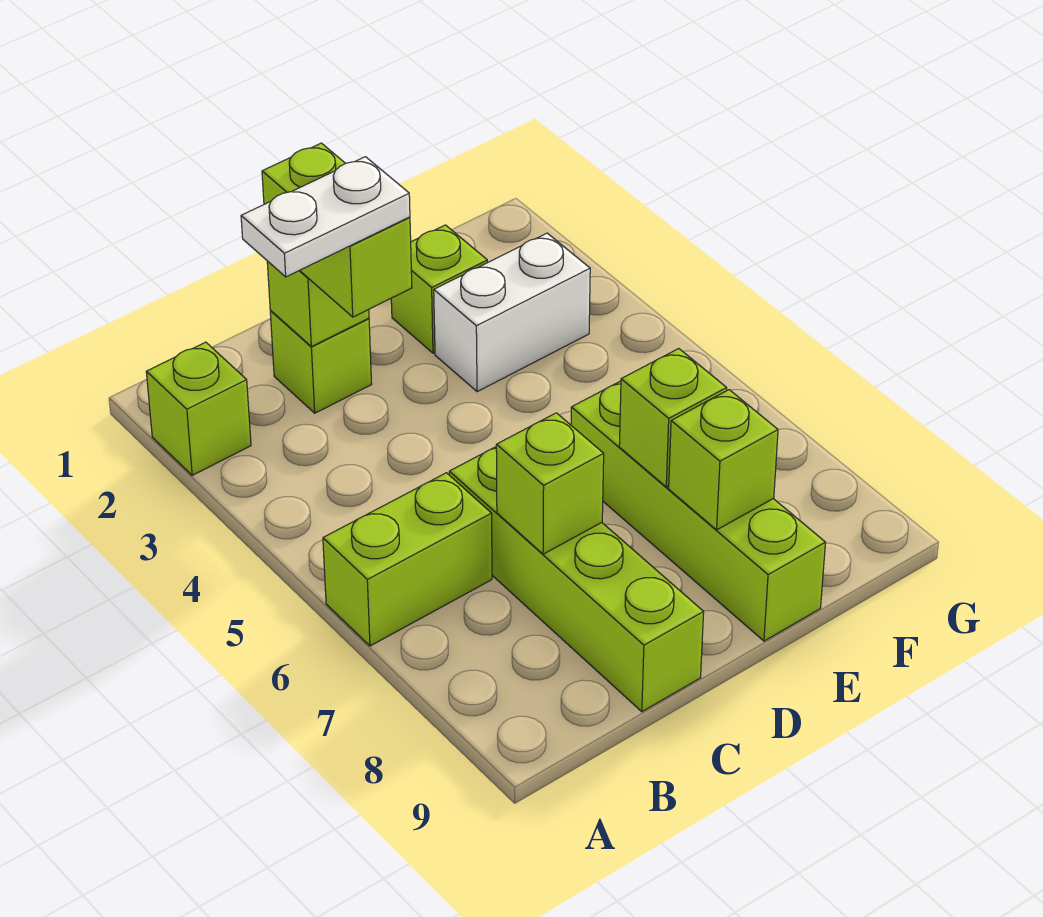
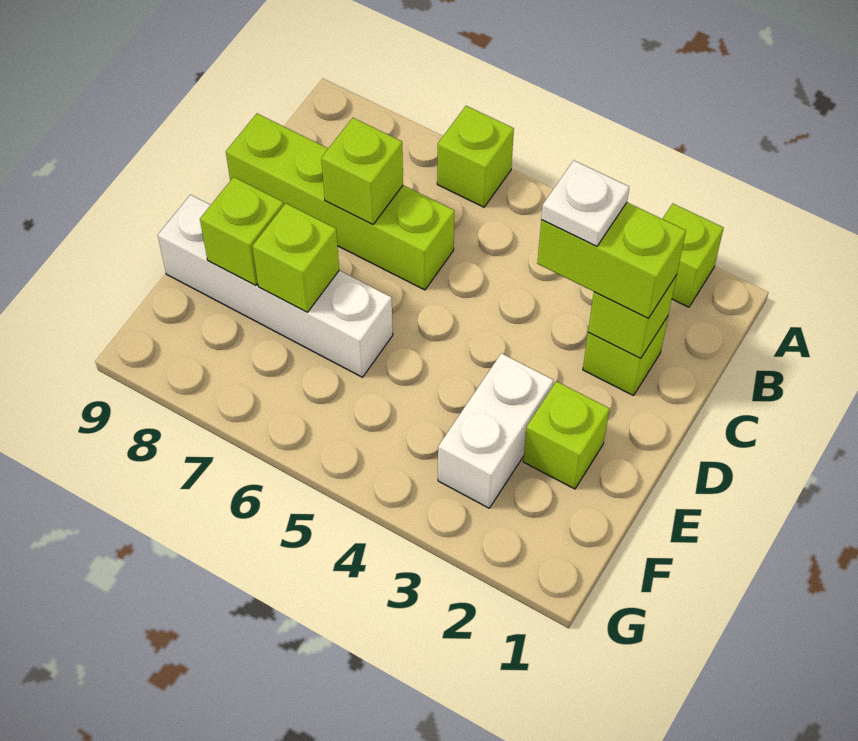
lime brick A6:B6 level 1 -> lime brick A6 level 1
white plate B3:C3 level 4 -> white plate C3 level 4
lime brick E6:E9 level 1 -> white brick E6:E9 level 1

